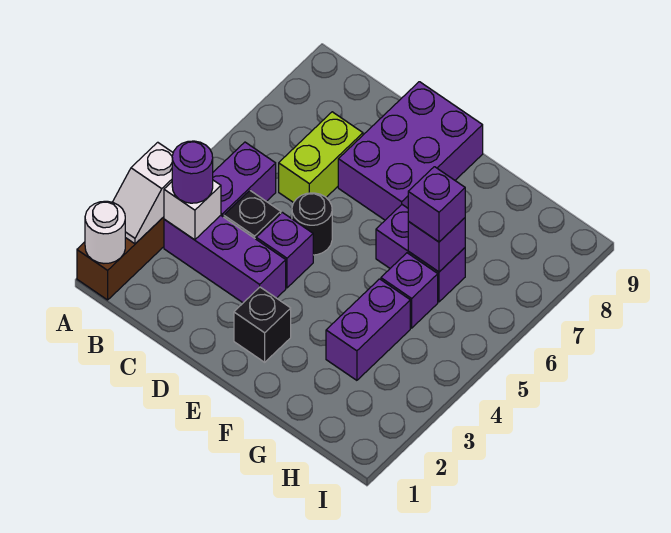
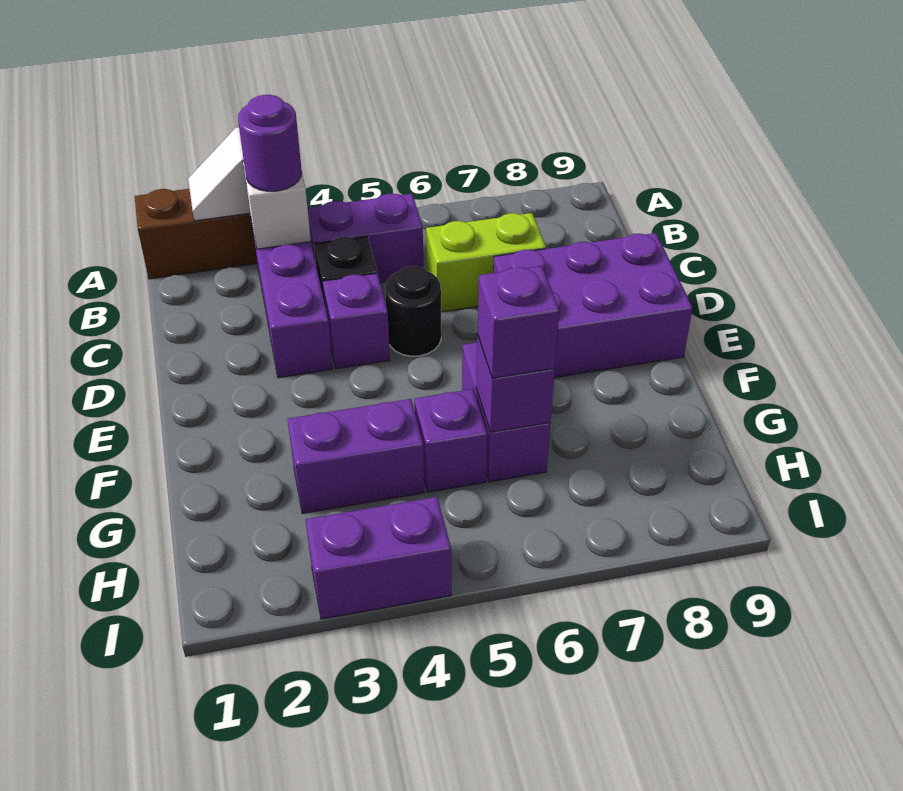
white round brick A1 level 2 -> none
black brick E2 level 1 -> none
none -> purple brick I3:I4 level 1

